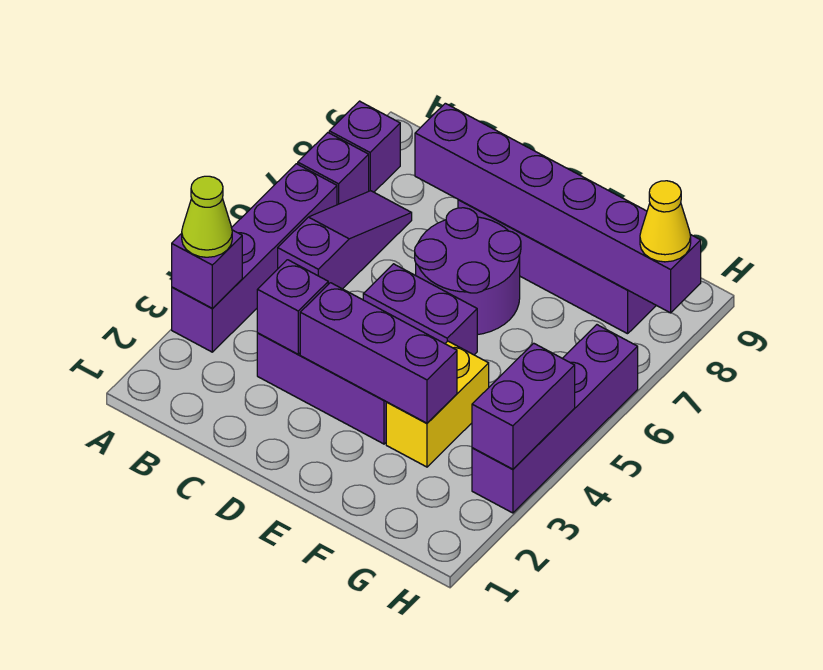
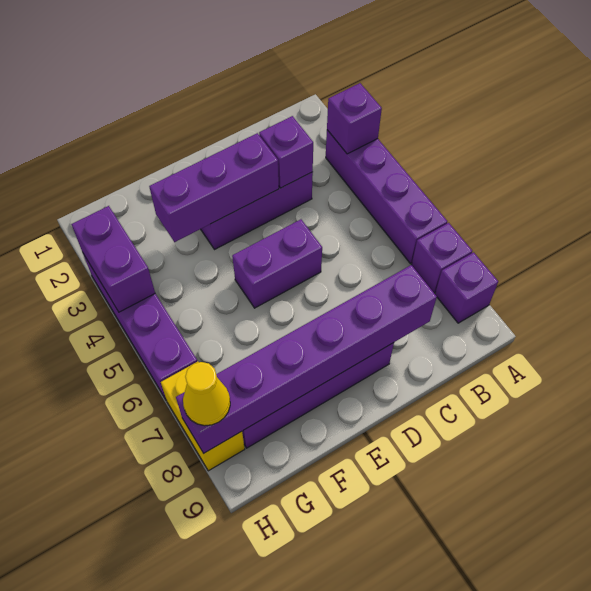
lime cone A3 level 3 -> none
purple slope B5:B7 level 1 top 5 -> none
purple round brick D6:E7 level 1 -> none
yellow brick F3:F4 level 1 -> yellow brick H7:H8 level 1

